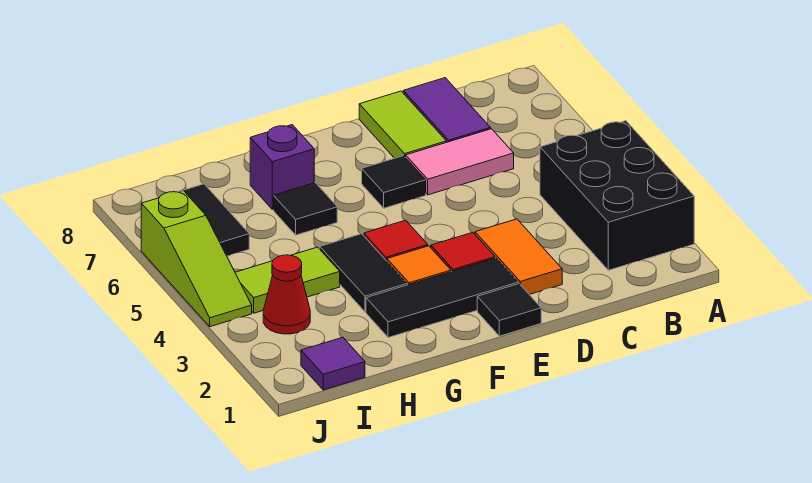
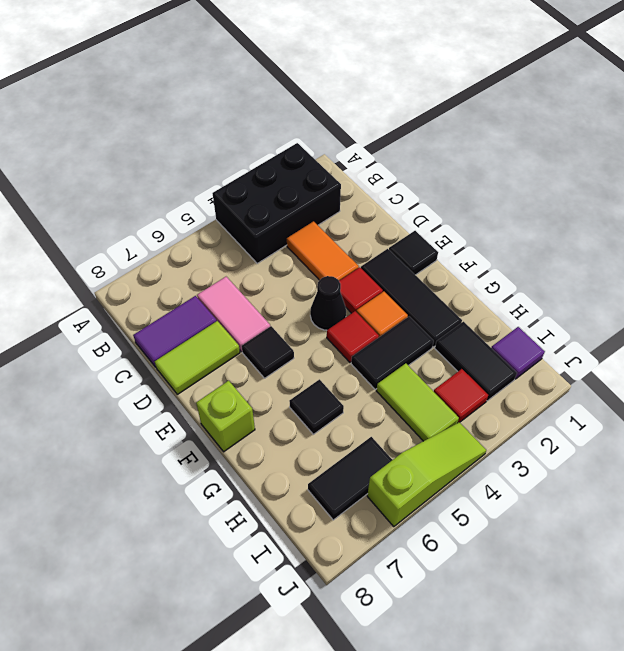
orange tile D2:D3 level 1 -> orange tile C3:D3 level 1
none -> black cone E4 level 1
none -> lime brick F8 level 1
purple brick G7 level 1 -> none
none -> black tile H2:I2 level 1
red cone I3 level 1 -> red tile I3 level 1

